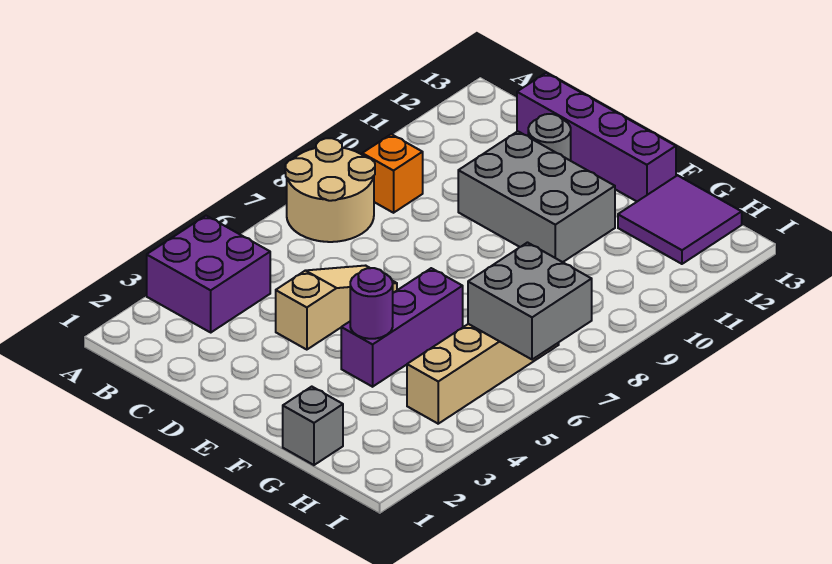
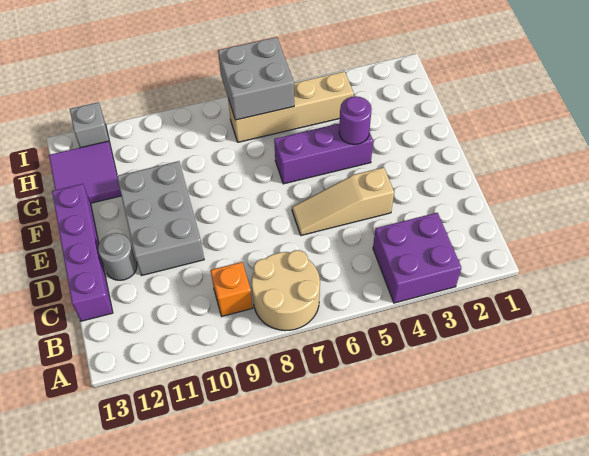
grey brick G1 level 1 -> grey brick I12 level 1

